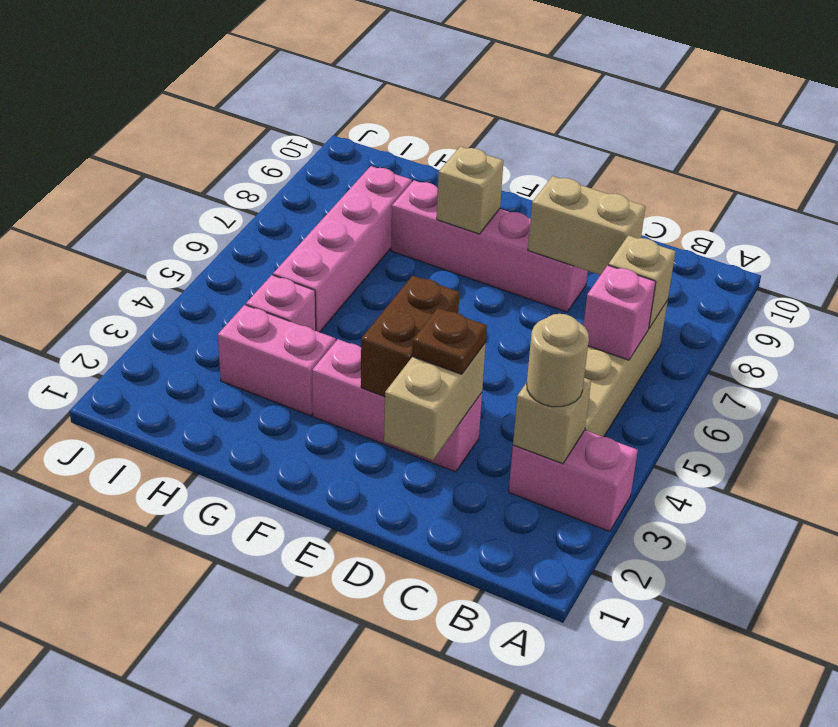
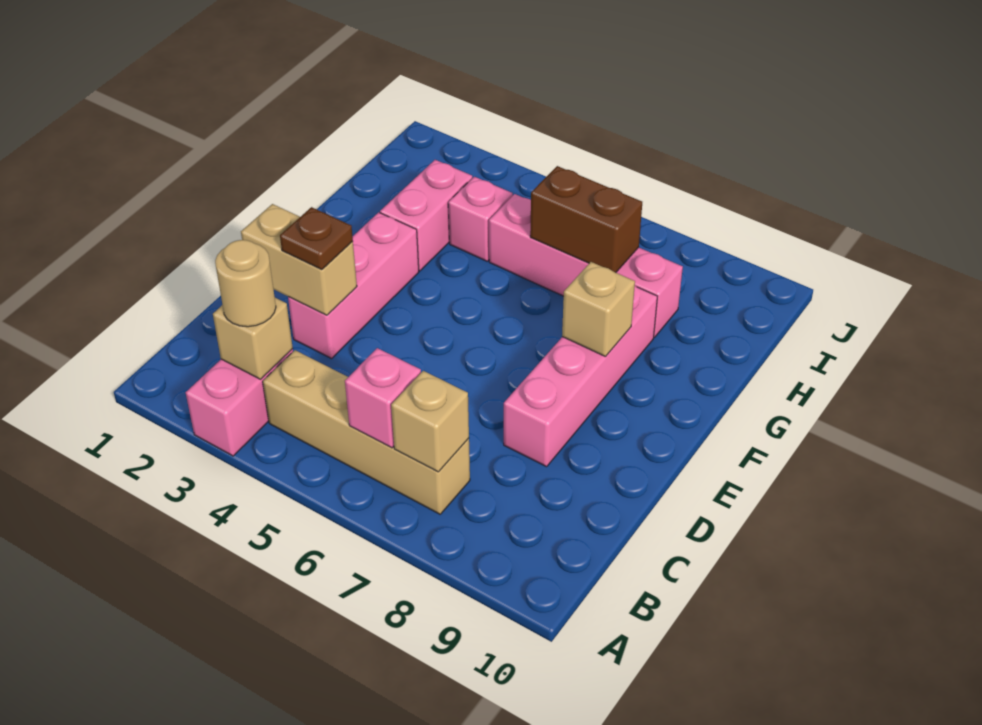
tan brick C8:D8 level 2 -> none
brown brick E3:E4 level 2 -> brown brick H6:H7 level 2

